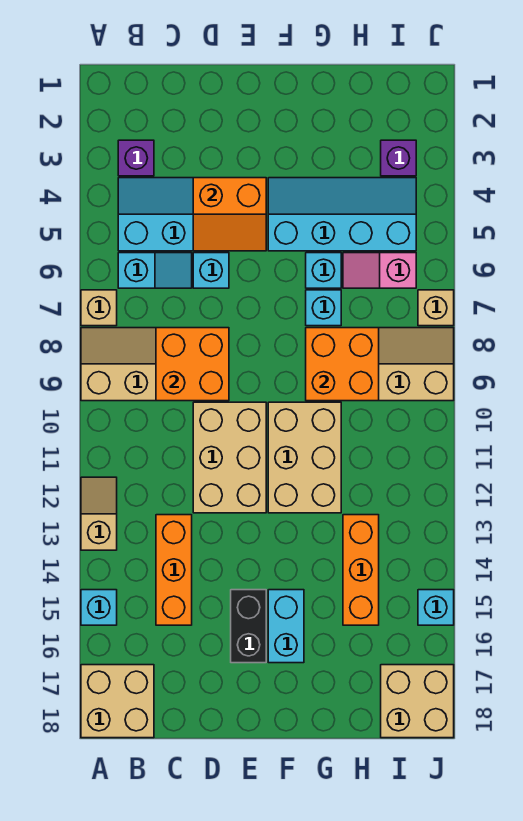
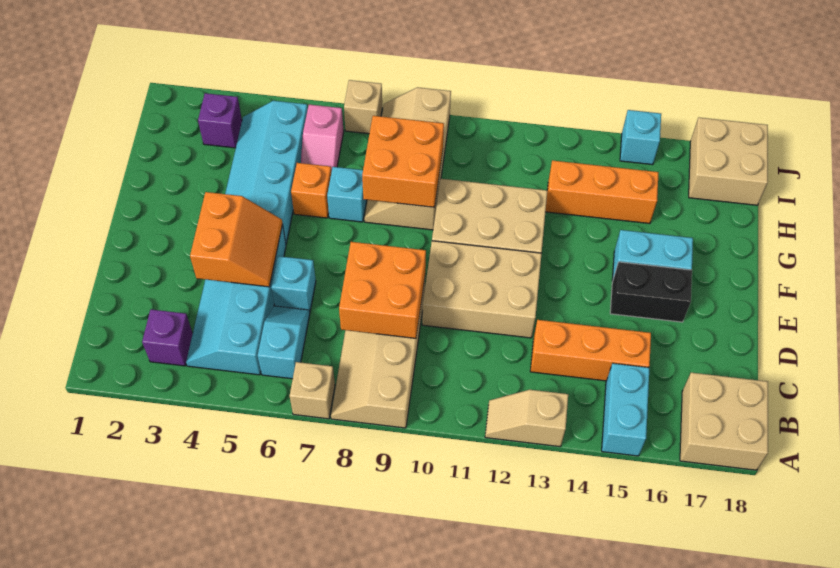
cyan brick A15 level 1 -> cyan brick A15:B15 level 1
cyan brick G6 level 1 -> orange brick G6 level 1

